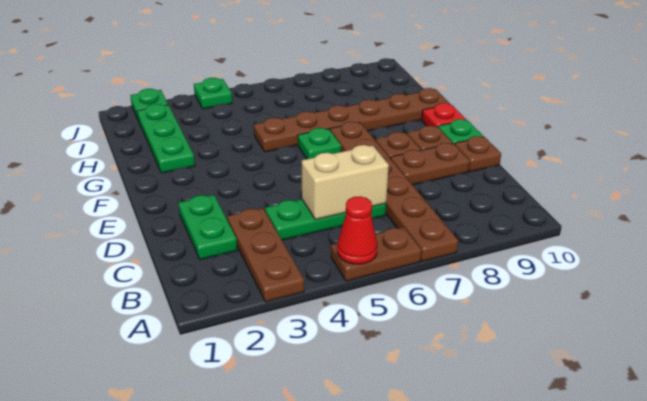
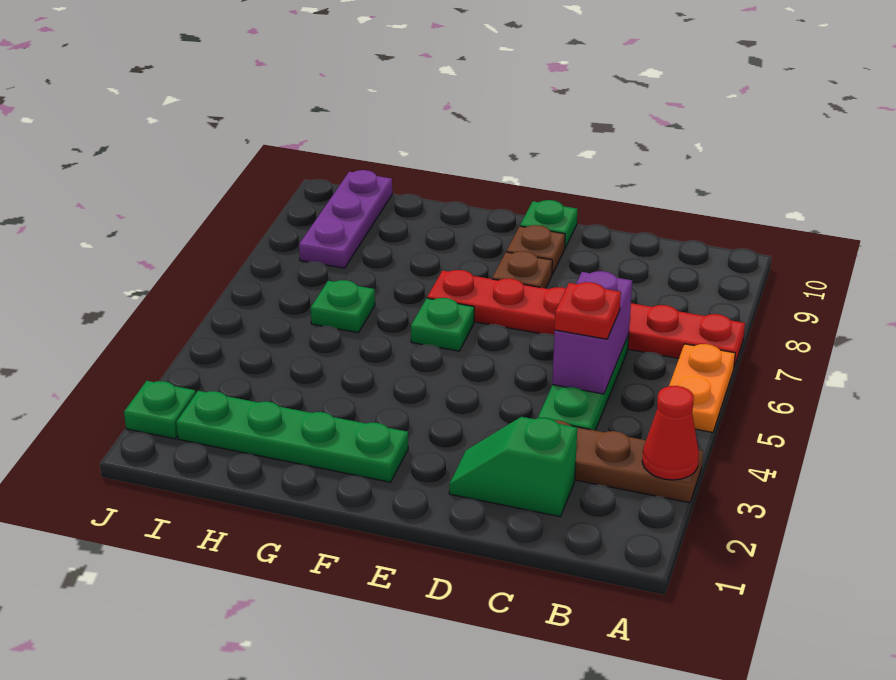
brown plate A5:A6 level 1 -> orange plate A5:A6 level 1
red cone A5 level 2 -> red cone A3 level 2
brown plate A7:F7 level 1 -> red plate A7:F7 level 1
green plate C2:D2 level 1 -> green slope C2:D2 level 1 top C
tan brick C5:C6 level 2 -> purple brick C5:C6 level 2
brown plate D8:D9 level 1 -> none
brown plate D10 level 1 -> none
red plate F10 level 1 -> red plate C5 level 3
green plate G2:I2 level 1 -> green plate F2:I2 level 1
brown plate G5:G10 level 1 -> none
none -> purple plate I8:I10 level 1
green plate J4 level 1 -> green plate H6 level 1

